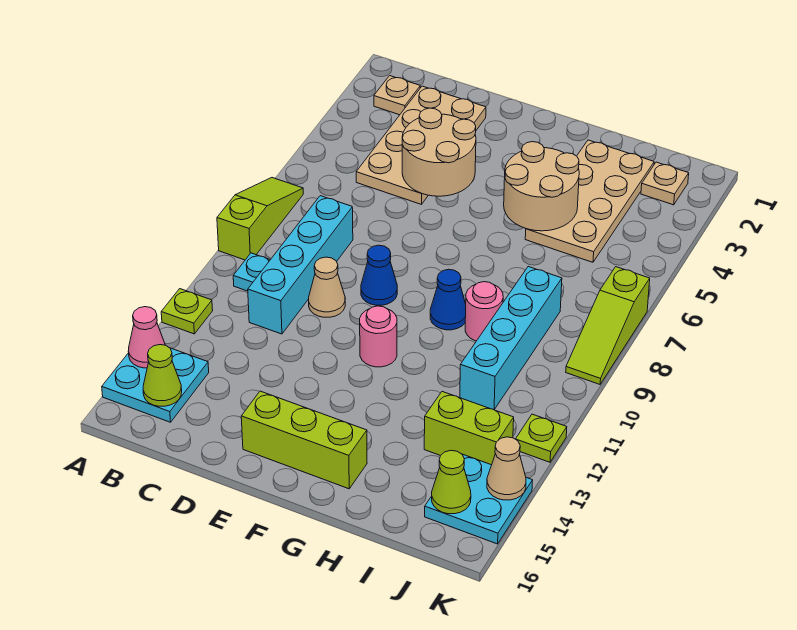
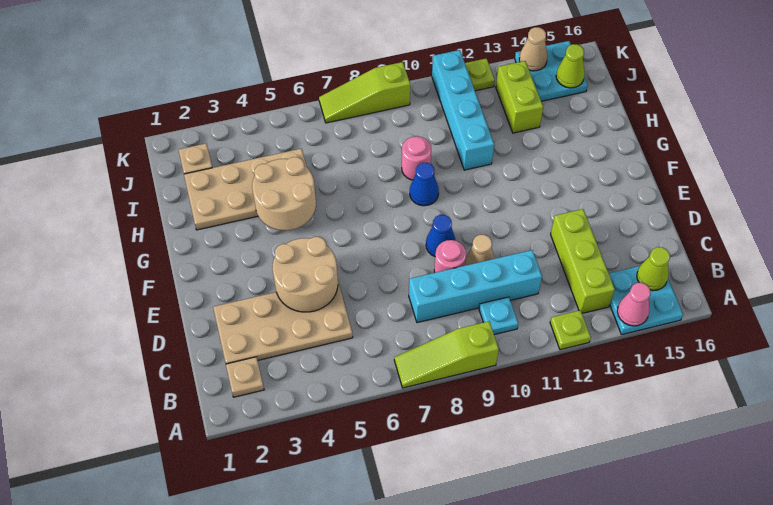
lime brick E15:G15 level 1 -> lime brick B13:D13 level 1
pink round brick F11 level 1 -> pink round brick D9 level 1
cyan brick I8:I11 level 1 -> cyan brick H11:K11 level 1
lime slope K7:K9 level 1 top 7 -> lime slope K7:K9 level 1 top 9

